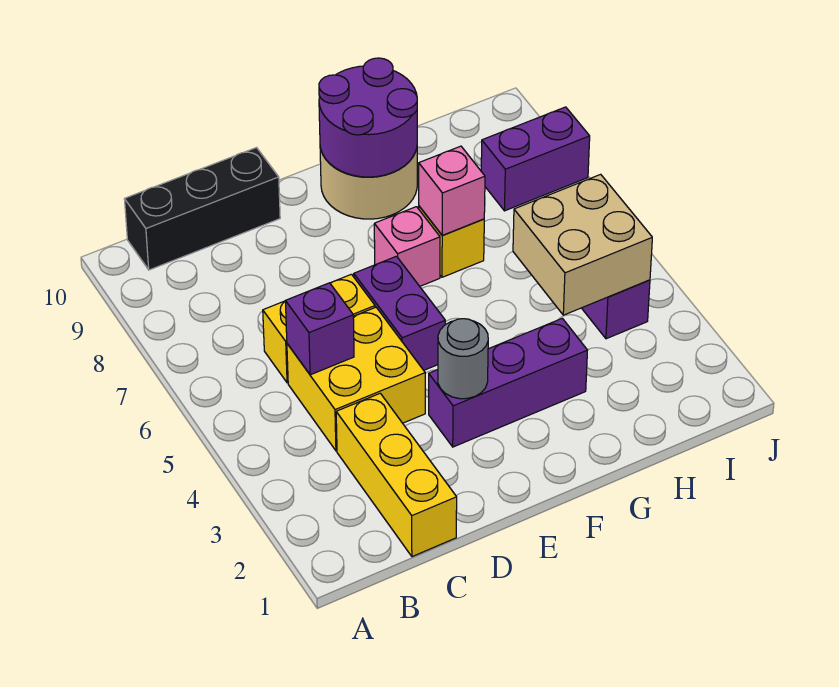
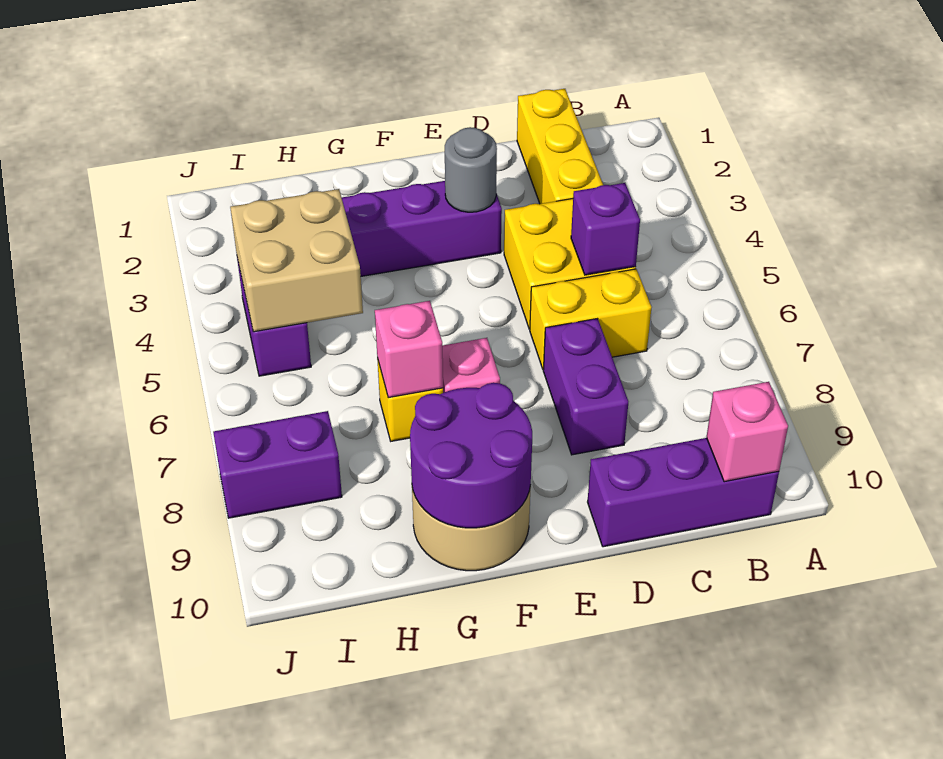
black brick B10:D10 level 1 -> purple brick B10:D10 level 1
none -> pink brick B10 level 2
purple brick E5:E6 level 1 -> purple brick D7:D8 level 1

